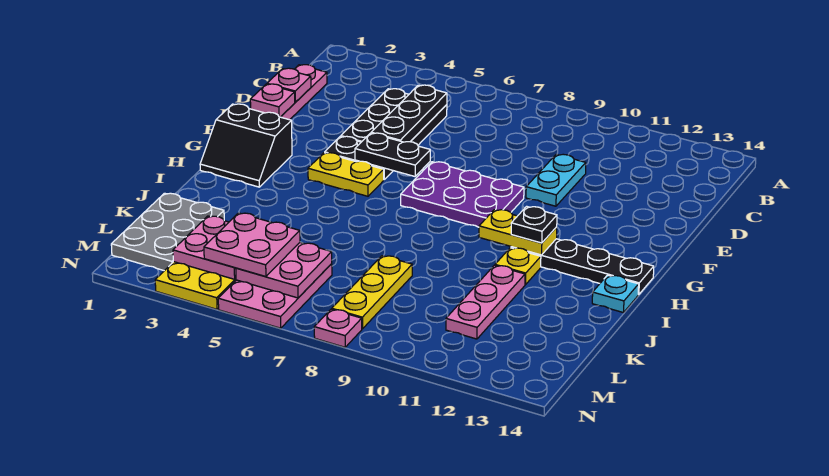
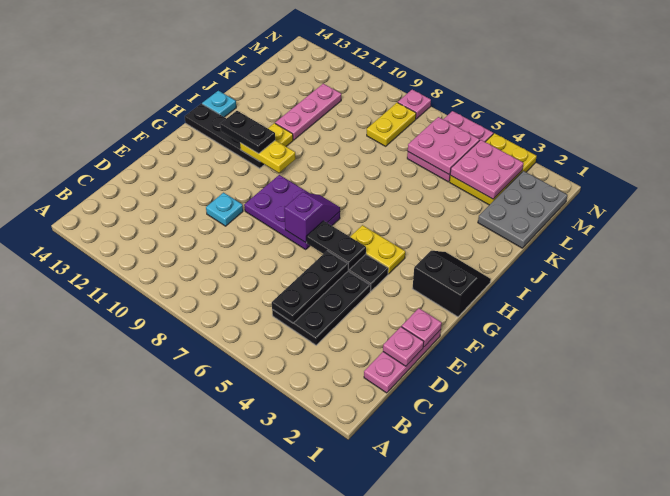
cyan plate D10:E10 level 1 -> cyan plate E10 level 1
none -> purple slope F7:G7 level 2 top F
black plate H11 level 3 -> black plate H11:H12 level 3
yellow plate K8:M8 level 1 -> yellow plate L8:M8 level 1
pink plate L4:M5 level 3 -> none

